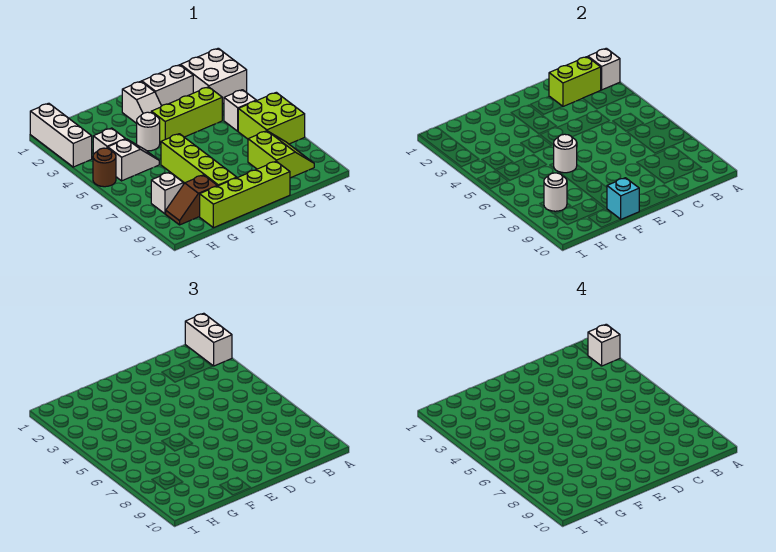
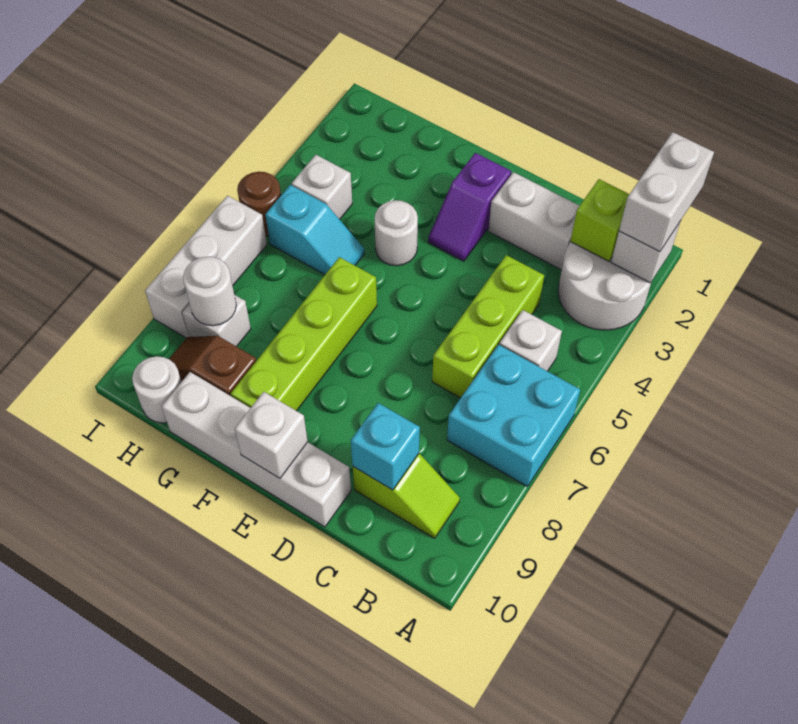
white brick A2:B3 level 1 -> white round brick A2:B3 level 1
white brick A2 level 4 -> white brick E10 level 2
lime brick A6:B7 level 1 -> cyan brick A6:B7 level 1
lime brick B2:C2 level 2 -> lime brick B2 level 2
lime slope B8:C9 level 1 top C -> lime slope B9:C9 level 1 top C
lime brick C4:E4 level 1 -> lime brick C4:C6 level 1
lime brick D10:G10 level 1 -> white brick D10:G10 level 1
white slope E2:E3 level 1 top 2 -> purple slope E2:E3 level 1 top 2
white round brick F6 level 2 -> white round brick H10 level 1
cyan brick F10 level 2 -> cyan brick C9 level 2
white slope G5:H5 level 1 top H -> cyan slope G5:H5 level 1 top H
white brick I1:I3 level 1 -> white brick I6:I8 level 1

